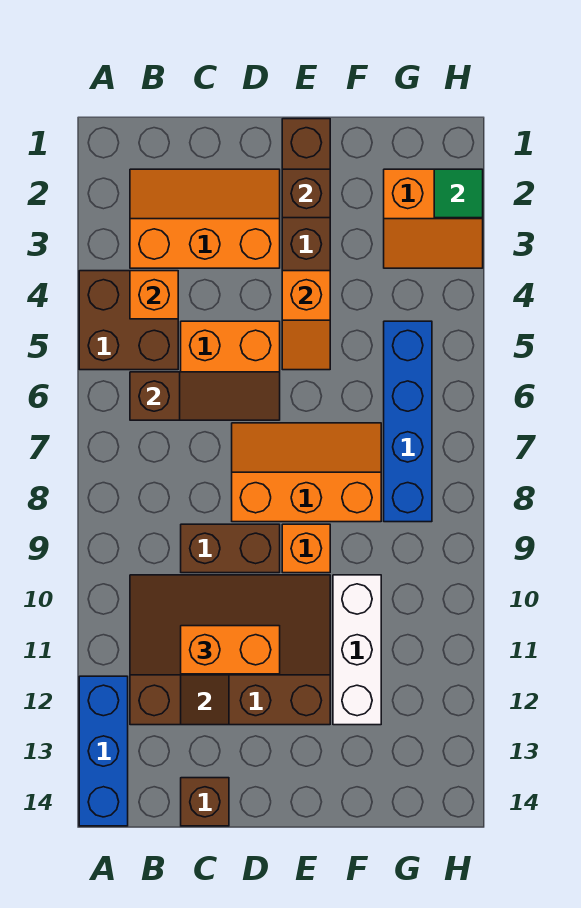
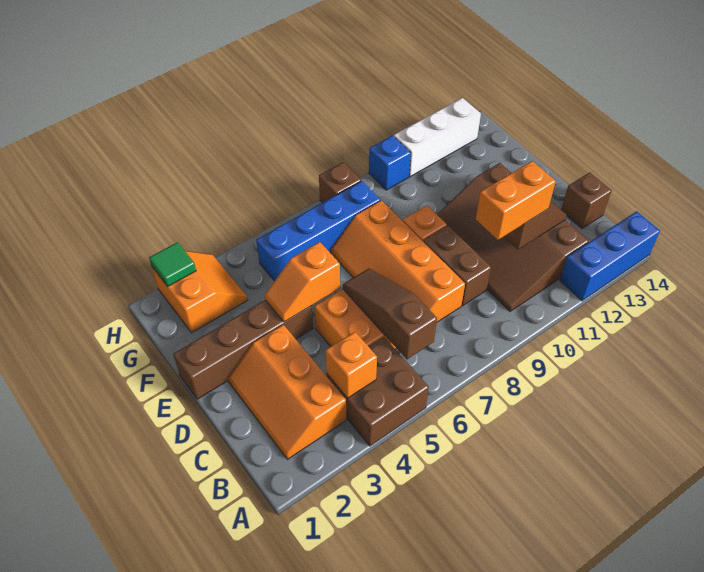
orange brick C11:D11 level 3 -> orange brick C10:C11 level 3
orange slope D7:F8 level 1 top 8 -> orange slope C7:F8 level 1 top 8
brown brick E2 level 2 -> brown brick H8 level 1
orange slope E4:E5 level 2 top 4 -> orange slope E4:E5 level 2 top 5
white brick F10:F12 level 1 -> white brick H11:H13 level 1
none -> blue brick H10 level 1

